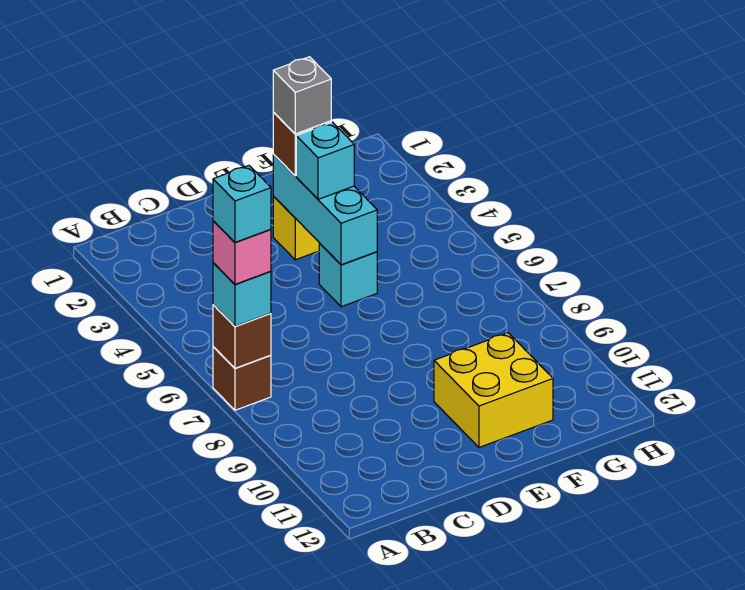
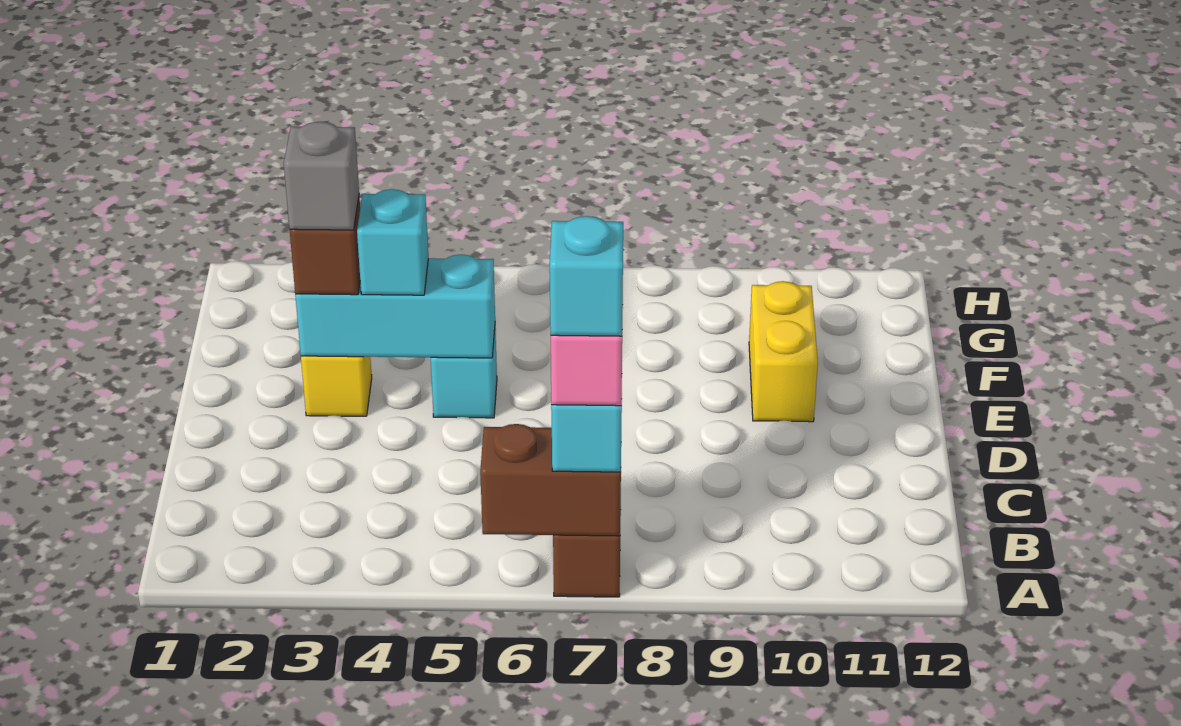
brown brick A7 level 2 -> brown brick A6:A7 level 2
yellow brick E10:F11 level 1 -> yellow brick E10:F10 level 1

